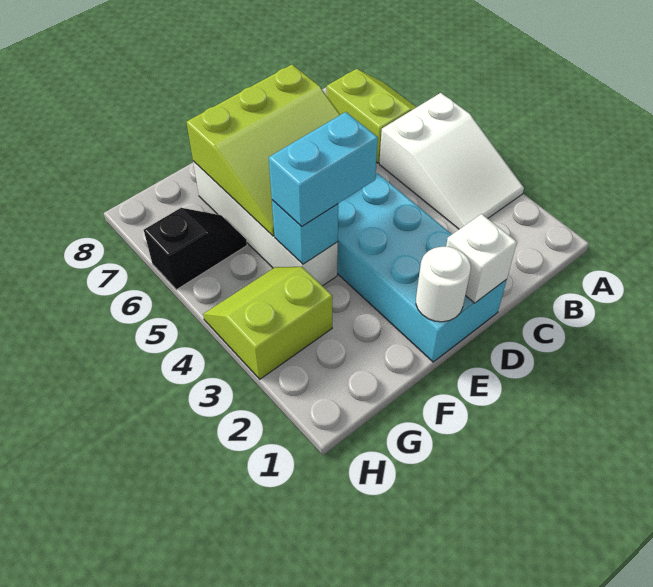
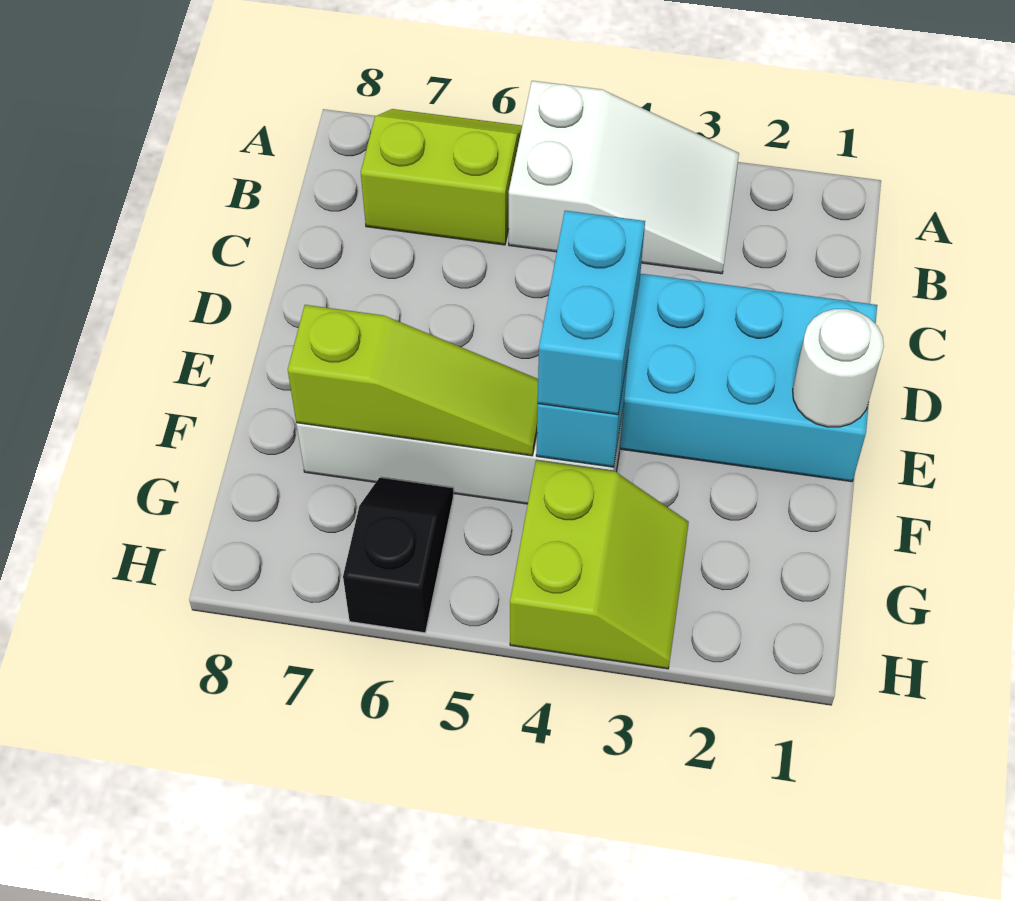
white brick D1 level 2 -> none
lime slope D5:F7 level 2 top 7 -> lime slope F5:F7 level 2 top 7
lime slope G3:H4 level 1 top 3 -> lime slope G3:H4 level 1 top 4

